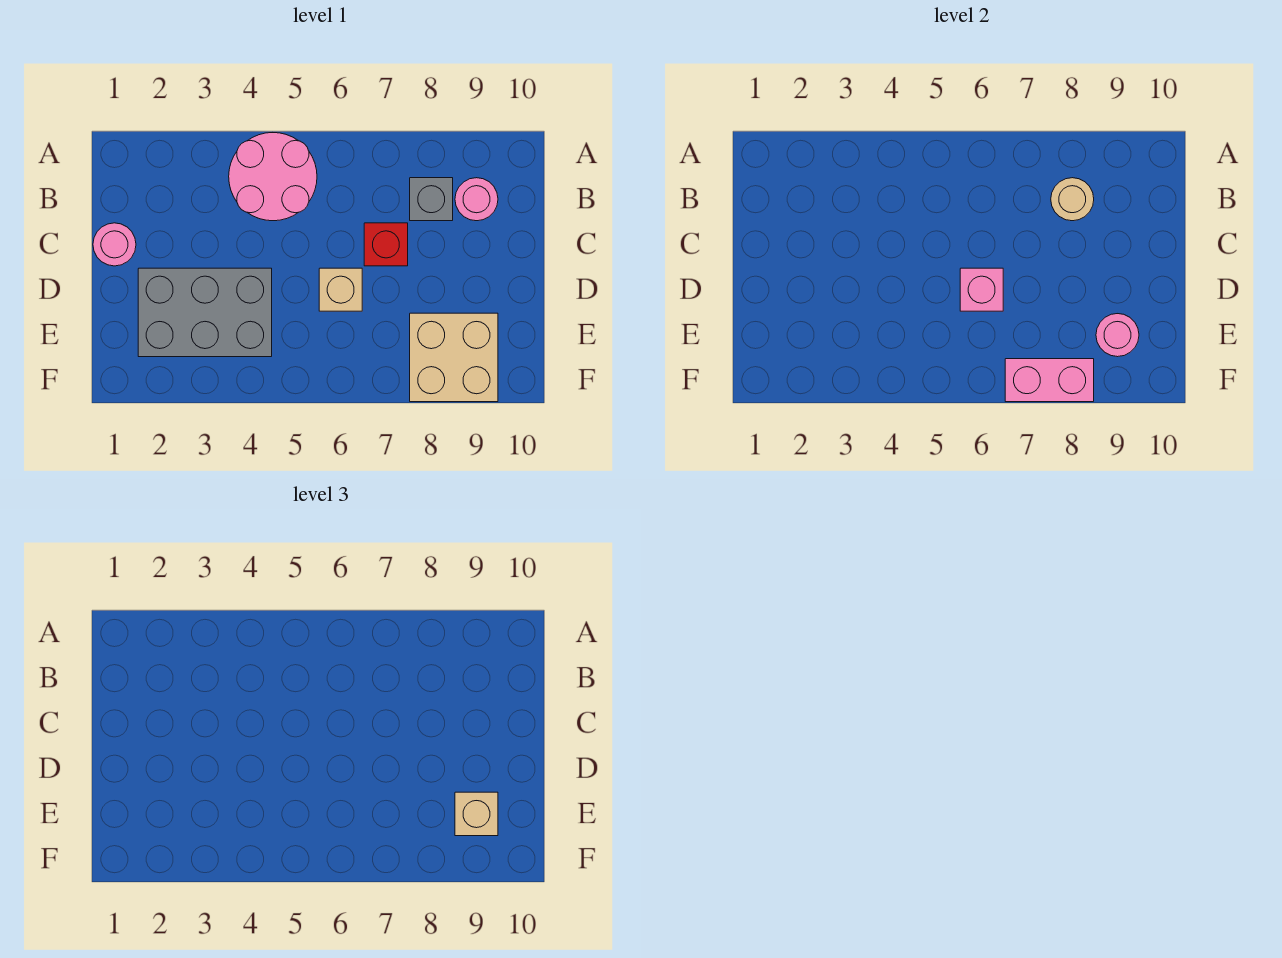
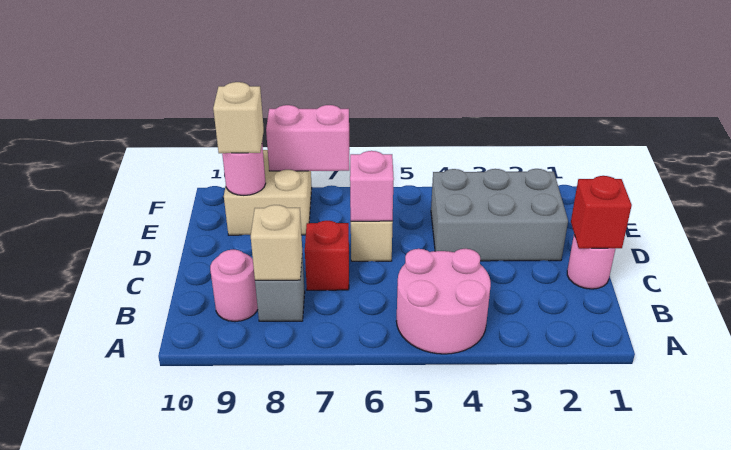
tan round brick B8 level 2 -> tan brick B8 level 2
none -> red brick C1 level 2

